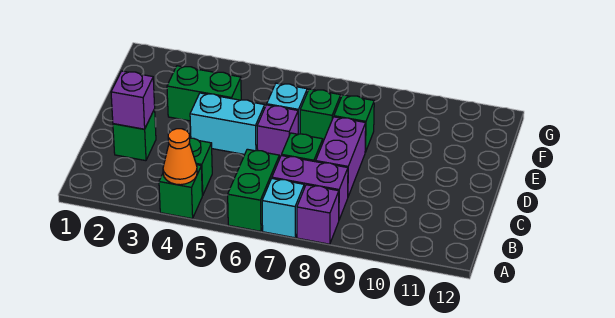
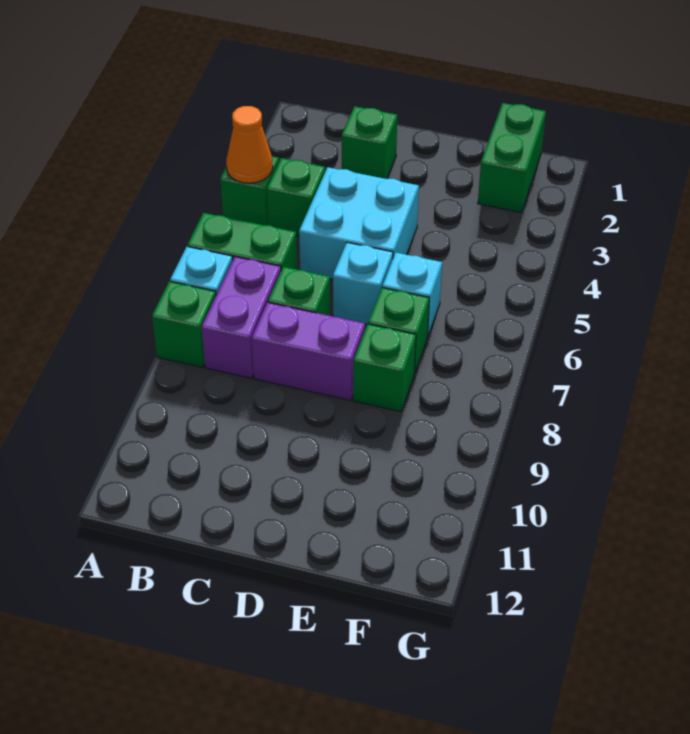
purple brick A8 level 1 -> green brick A8 level 1
purple brick C2 level 2 -> none
cyan brick D4:D5 level 1 -> cyan brick C4:D5 level 1
purple brick D6 level 1 -> cyan brick D6 level 1
green brick E3:E4 level 1 -> green brick F1:F2 level 1

